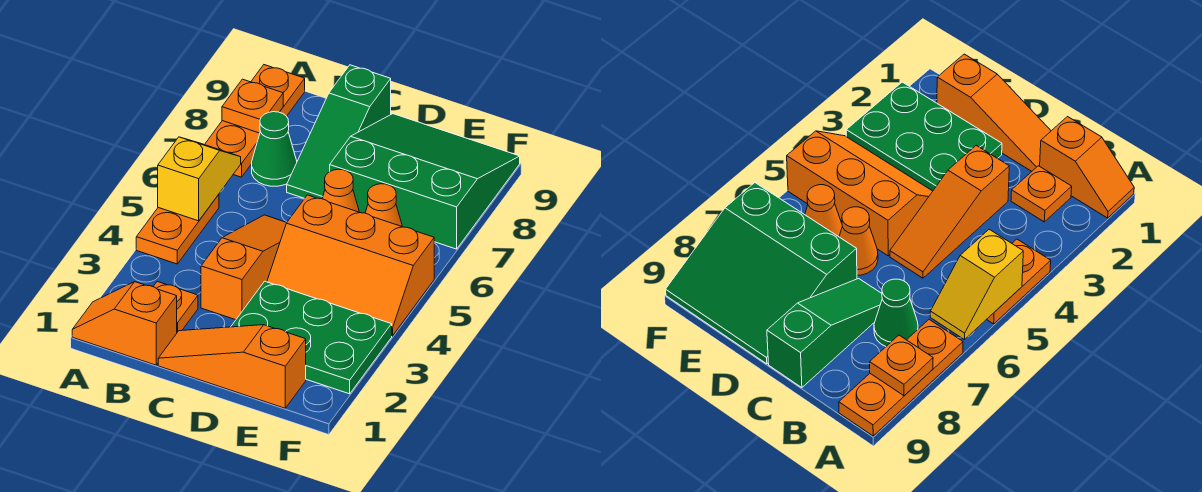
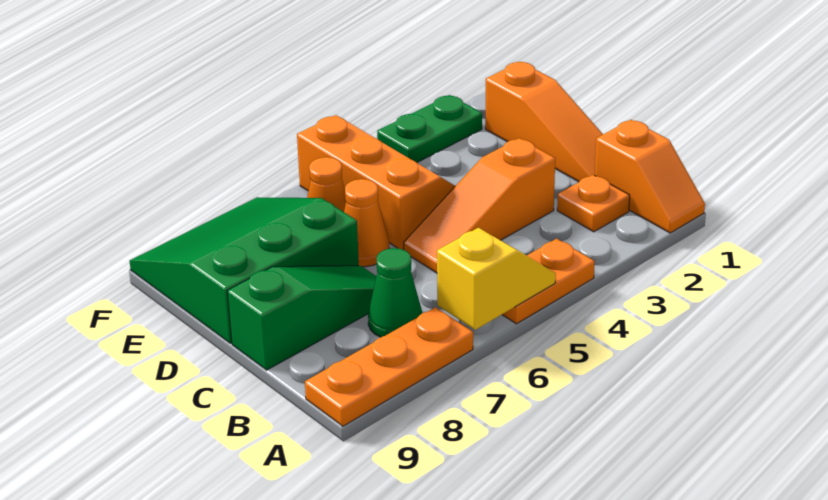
yellow slope A5:A6 level 2 top 5 -> yellow slope A5:A6 level 2 top 6
orange plate A8 level 2 -> none
green plate D2:F3 level 1 -> green plate F2:F3 level 1
green slope D7:F9 level 1 top 7 -> green slope D7:F9 level 1 top D

